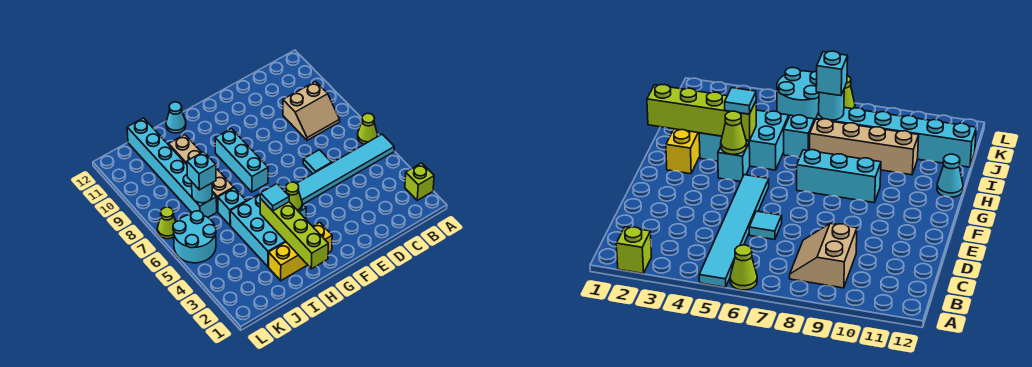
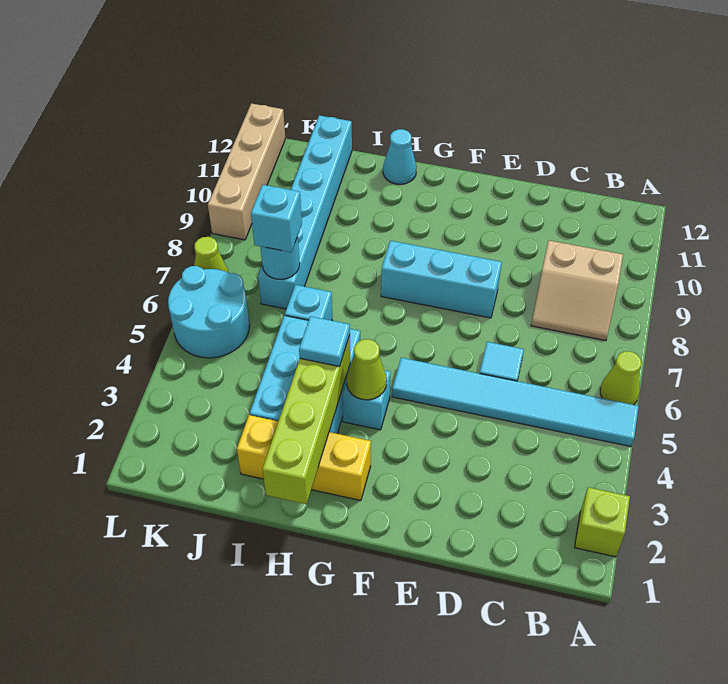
cyan brick G7:G9 level 1 -> cyan brick E8:G8 level 1
tan brick I7:I10 level 1 -> tan brick L9:L12 level 1

